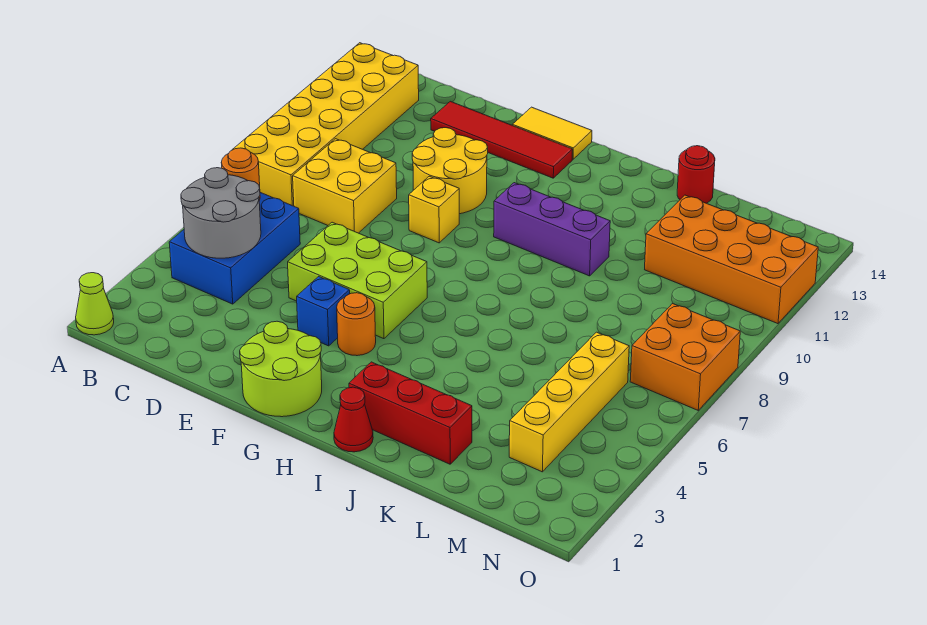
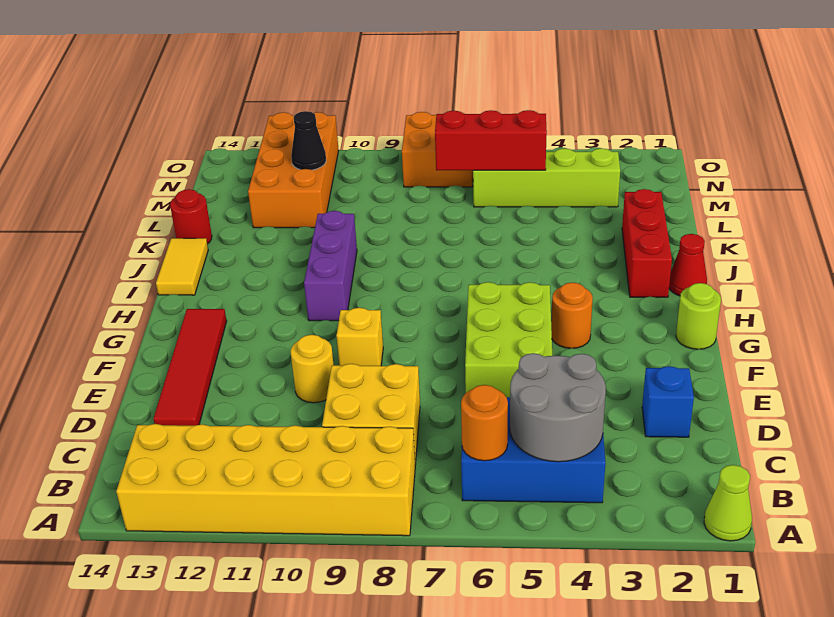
yellow round brick E10:F11 level 1 -> yellow round brick E10 level 1
lime round brick F1:G2 level 1 -> lime round brick G1 level 1
blue brick F4 level 1 -> blue brick D2 level 1
yellow tile F14:G14 level 1 -> yellow tile I14:J14 level 1
yellow brick M3:M6 level 1 -> lime brick M3:M6 level 1
none -> red brick M5:M7 level 2
none -> black cone M11 level 2

